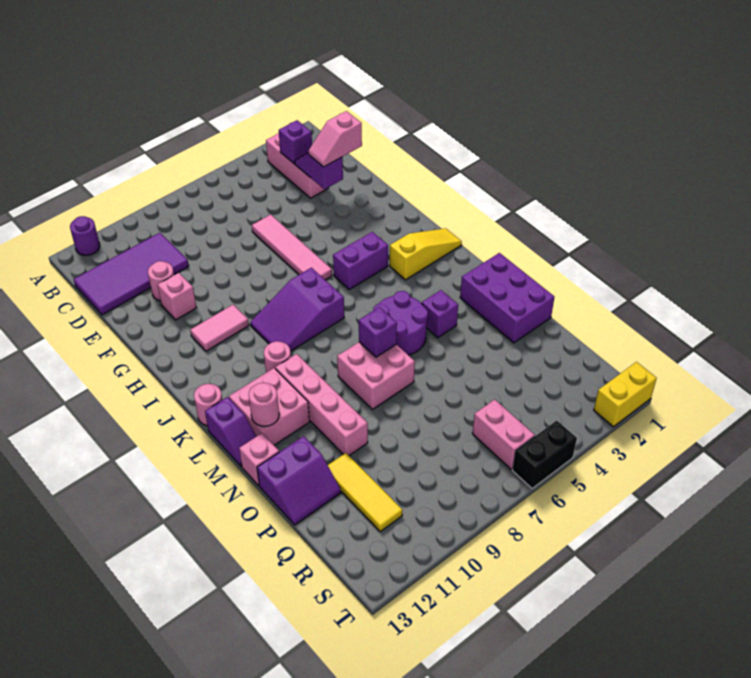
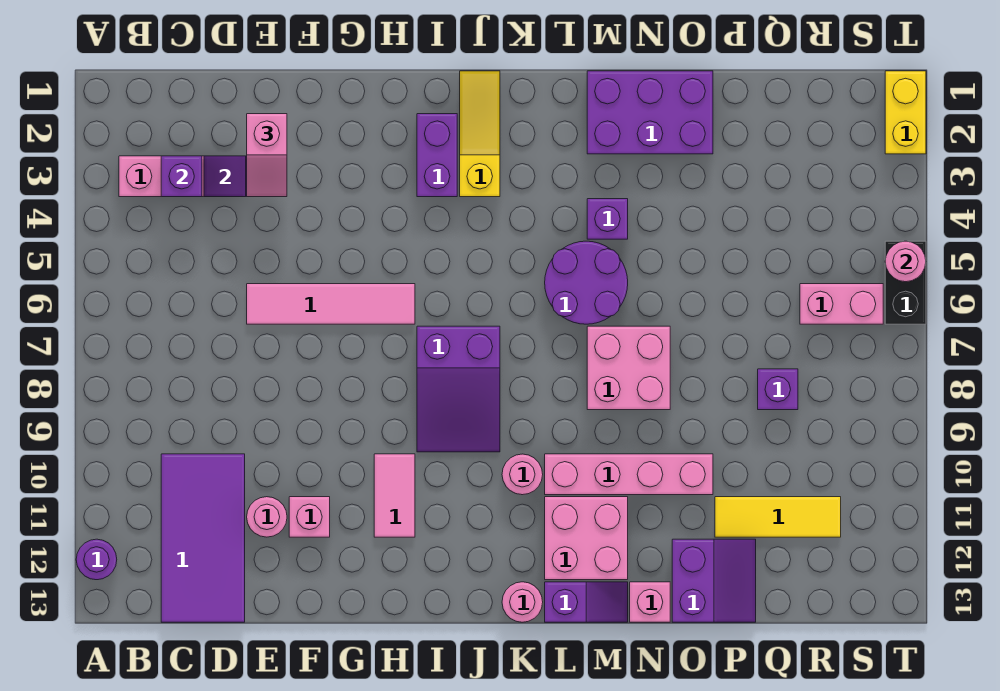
purple brick I4:I5 level 1 -> purple brick I2:I3 level 1
purple brick M7 level 2 -> purple brick Q8 level 1
pink round brick M12 level 2 -> pink round brick T5 level 2

